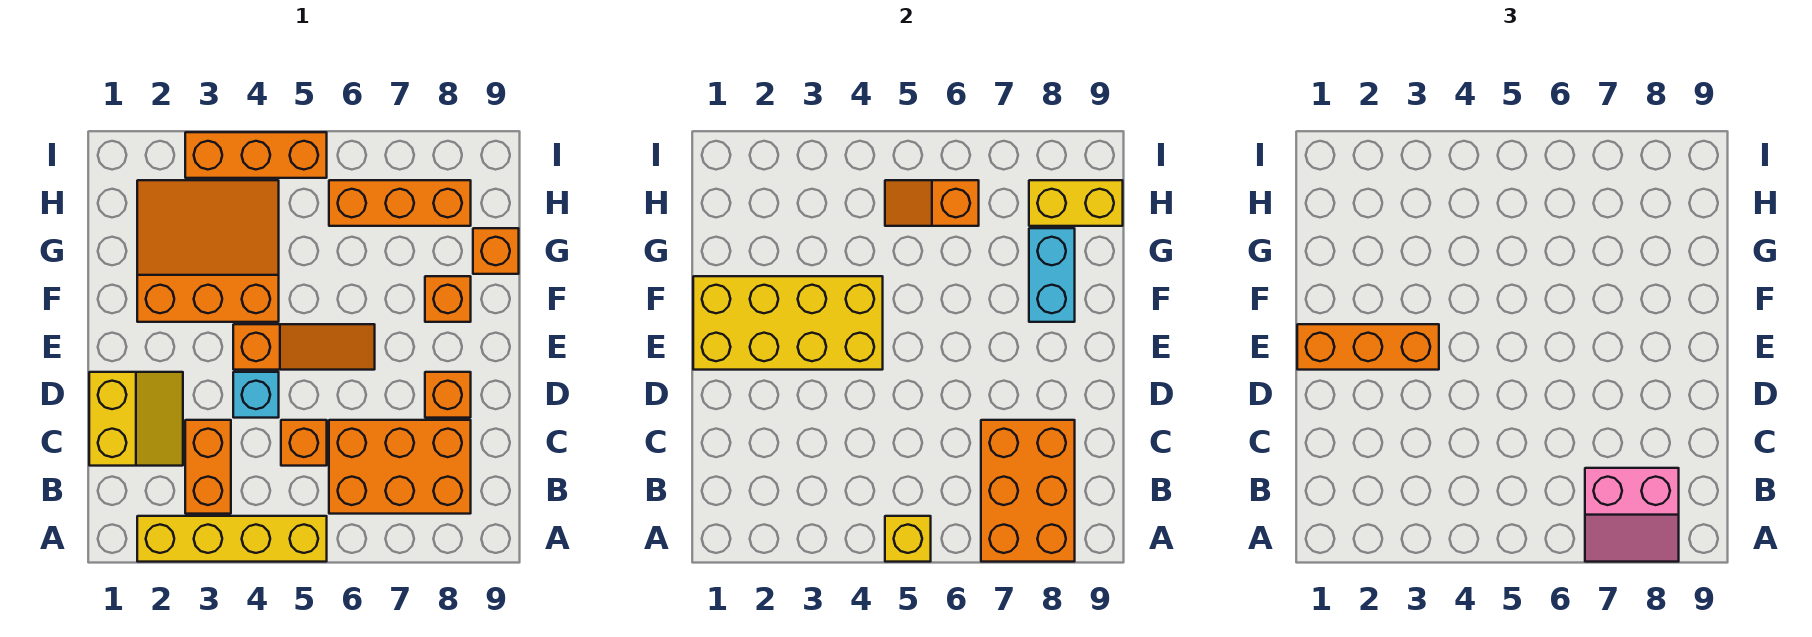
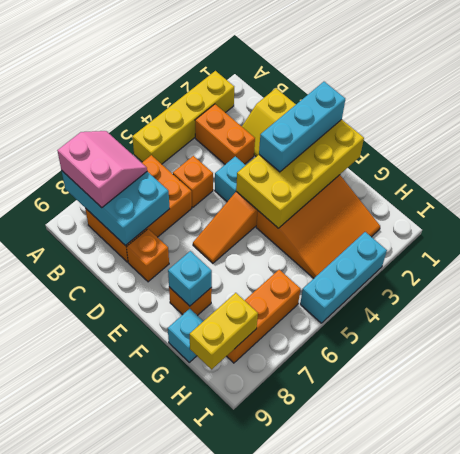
yellow brick A5 level 2 -> none
orange brick A7:C8 level 2 -> cyan brick A7:C8 level 2
pink slope A7:B8 level 3 top B -> pink slope A7:B8 level 3 top 8
orange brick E1:E3 level 3 -> cyan brick E1:E3 level 3
cyan brick F8:G8 level 2 -> cyan brick F8 level 2
orange brick G9 level 1 -> cyan brick G9 level 1
orange slope H5:H6 level 2 top 6 -> none
orange brick I3:I5 level 1 -> cyan brick I3:I5 level 1

